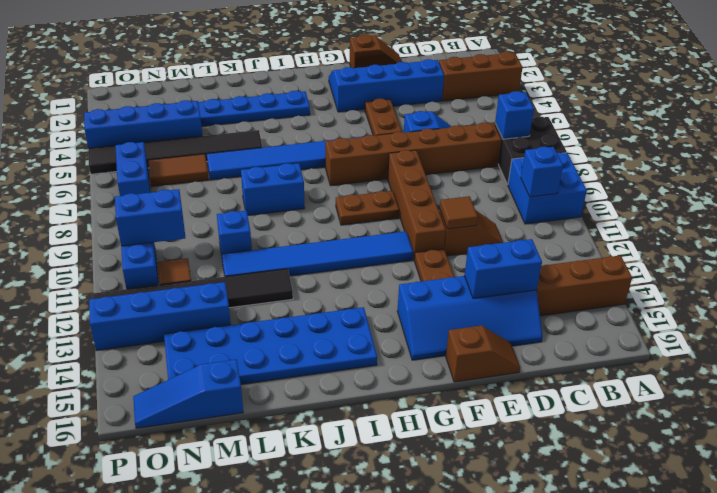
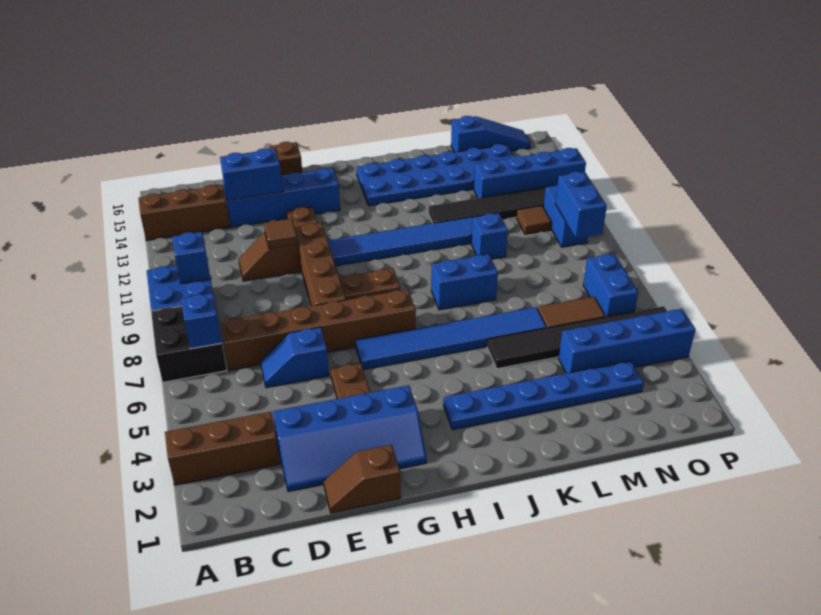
blue brick N10:O10 level 2 -> blue brick O9:O10 level 2

